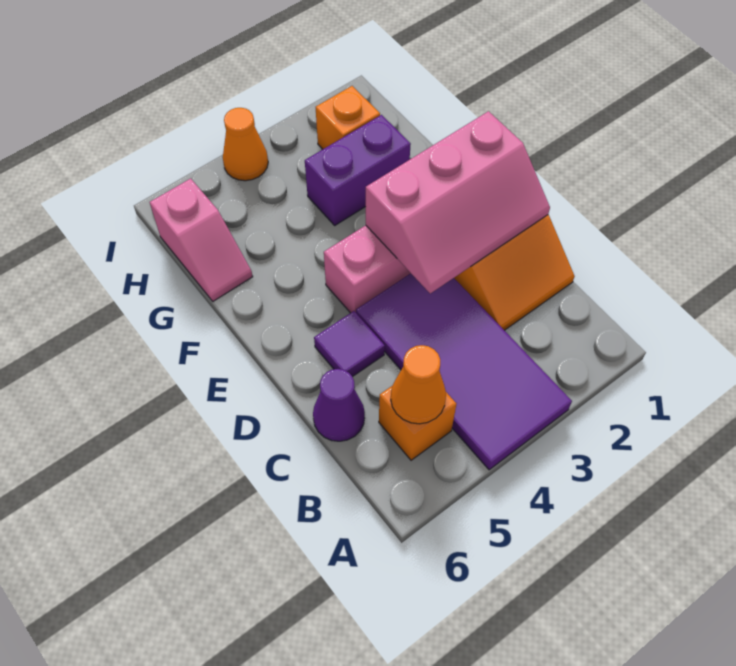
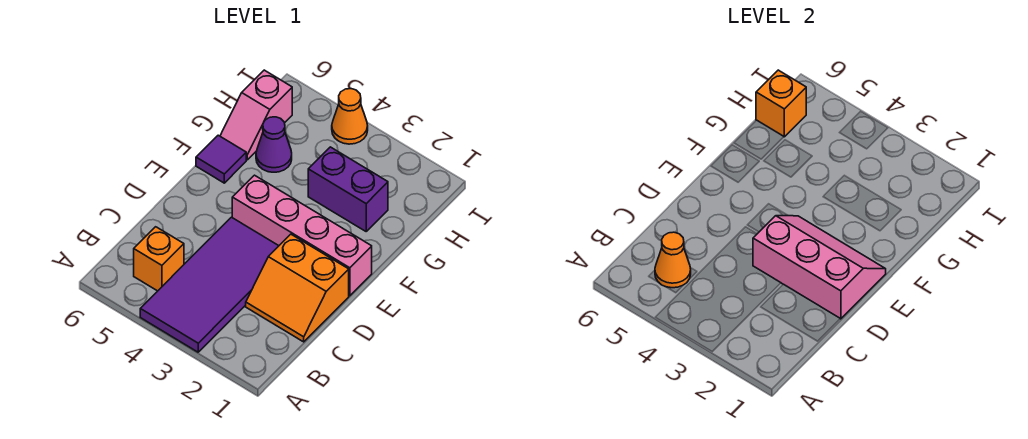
purple cone C6 level 1 -> purple cone G5 level 1
pink slope D1:E3 level 2 top E -> pink slope D1:E3 level 2 top D
purple tile D5 level 1 -> purple tile F6 level 1
orange brick H2 level 1 -> orange brick H6 level 2

